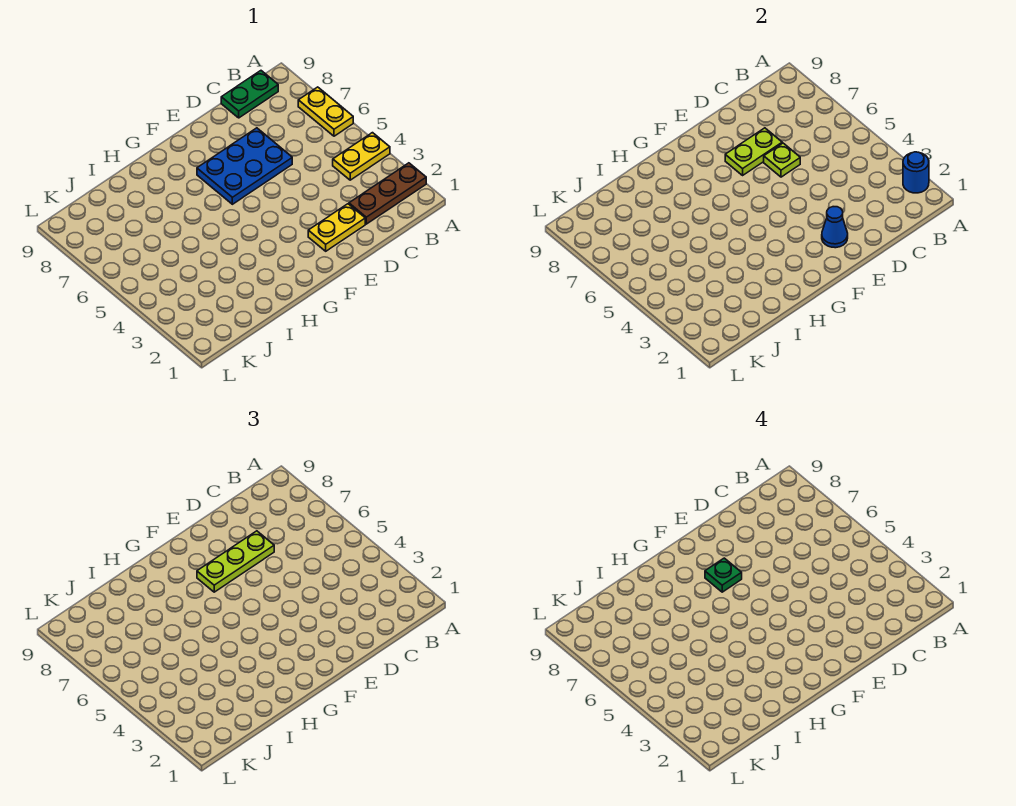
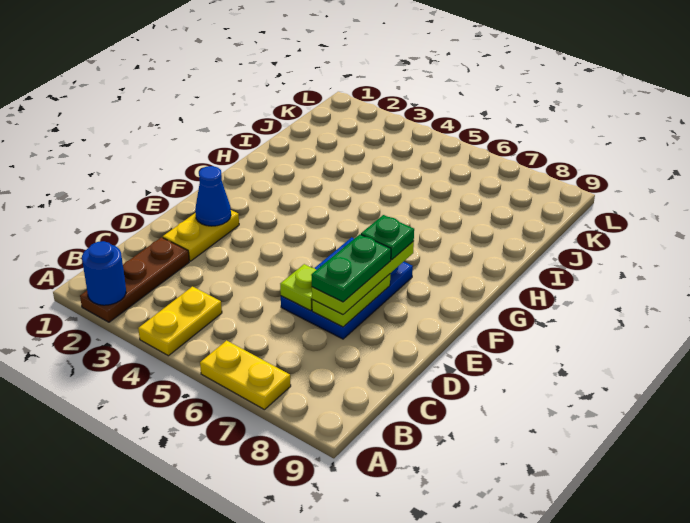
green plate B9:C9 level 1 -> green plate D7:E7 level 4

